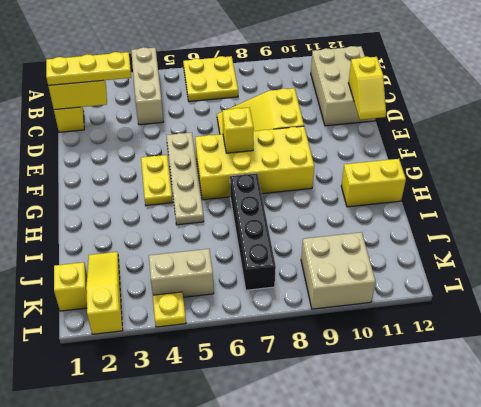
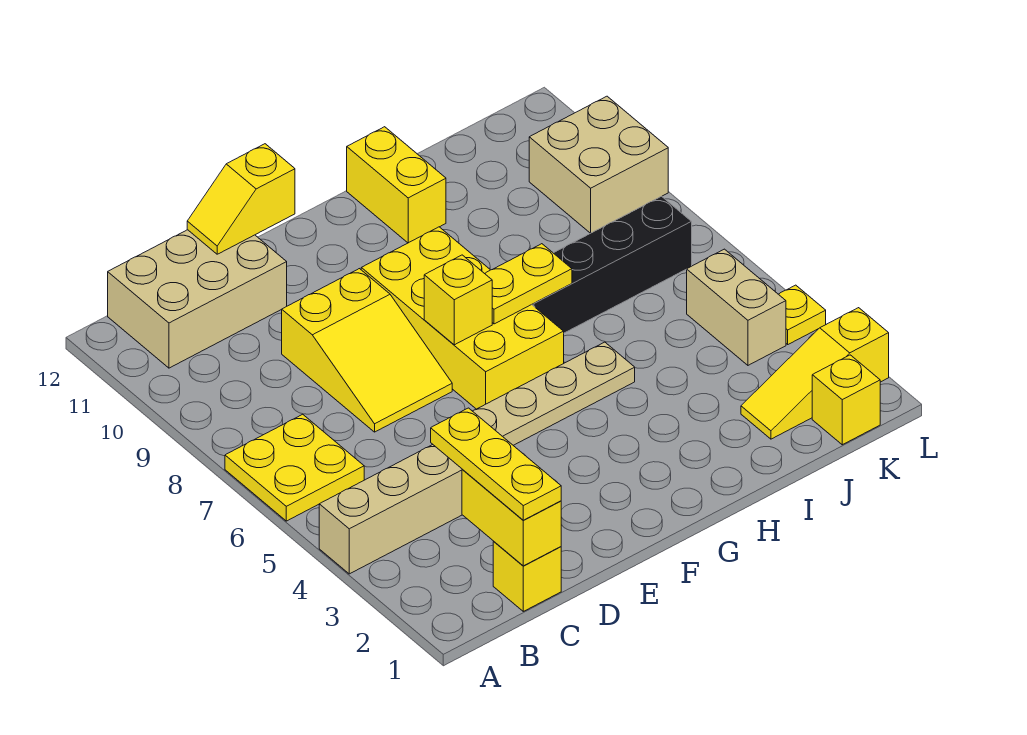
yellow slope D12:E12 level 2 top D -> yellow slope D12:E12 level 2 top E
yellow plate F4:G4 level 1 -> yellow plate G7:H7 level 2

